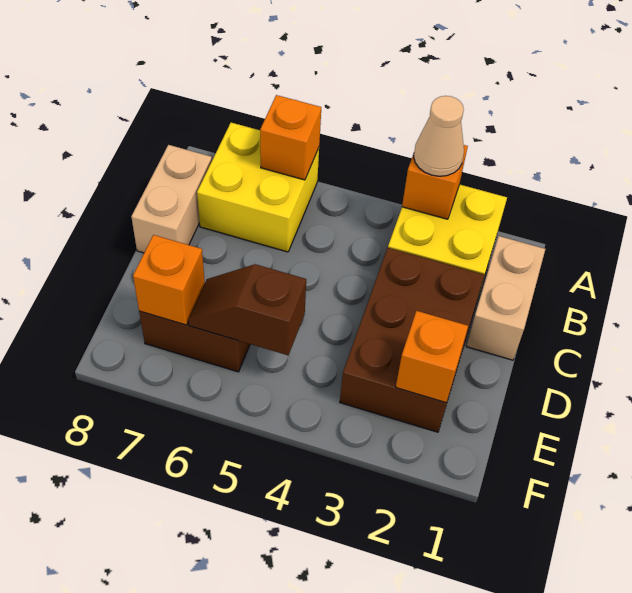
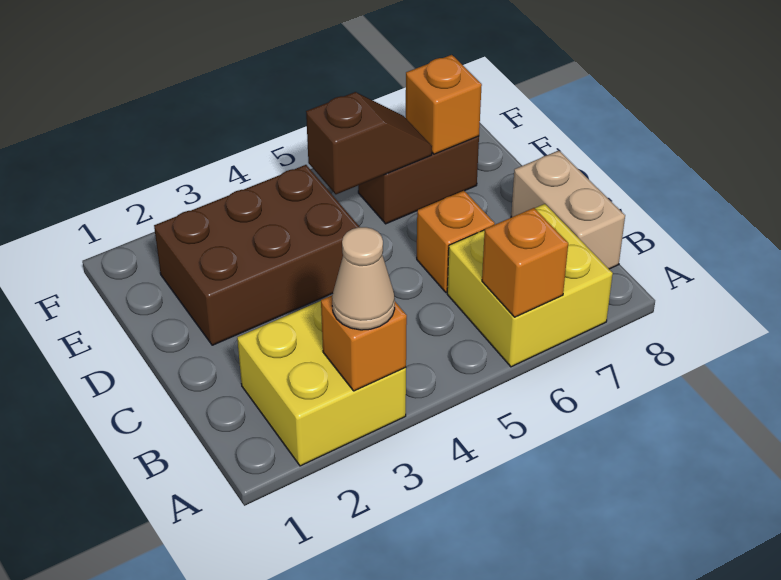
tan brick B1:C1 level 1 -> none
brown brick C2:E3 level 1 -> brown brick D2:E4 level 1
orange brick E2 level 2 -> orange brick C6 level 1

